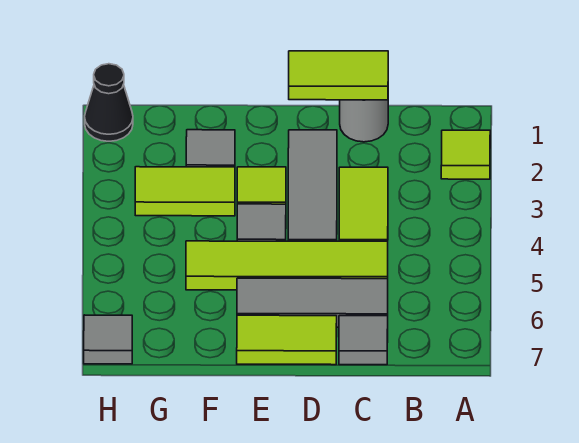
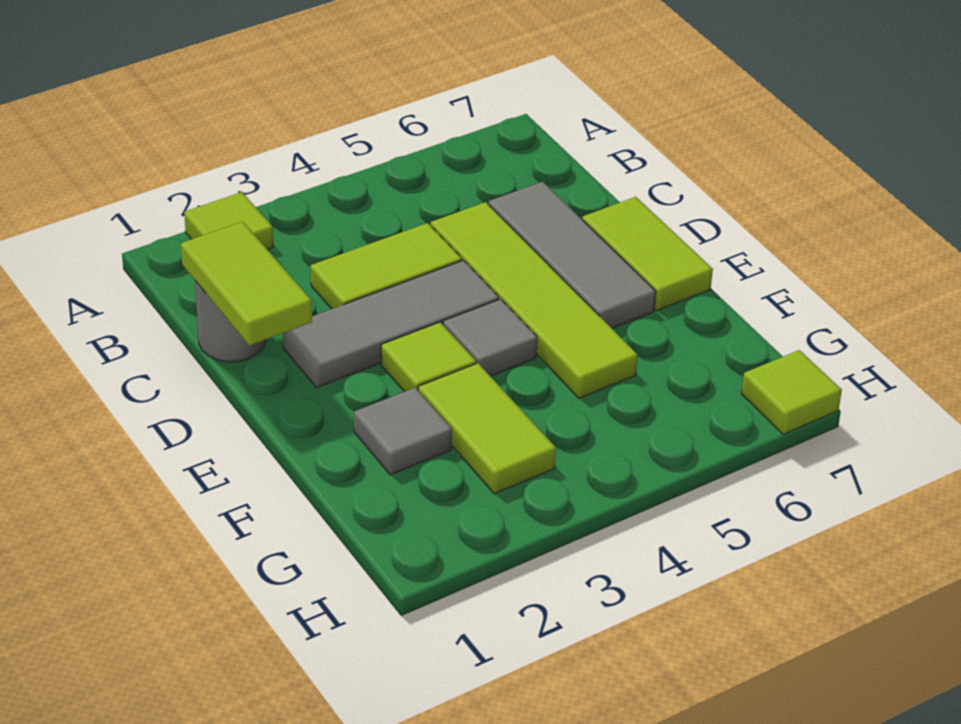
grey tile C7 level 1 -> none
black cone H1 level 1 -> none
grey tile H7 level 1 -> lime tile H7 level 1

